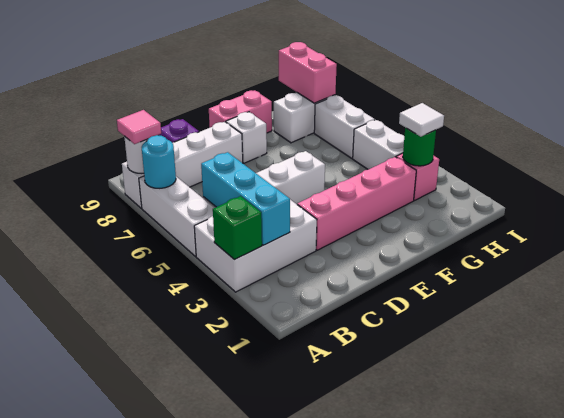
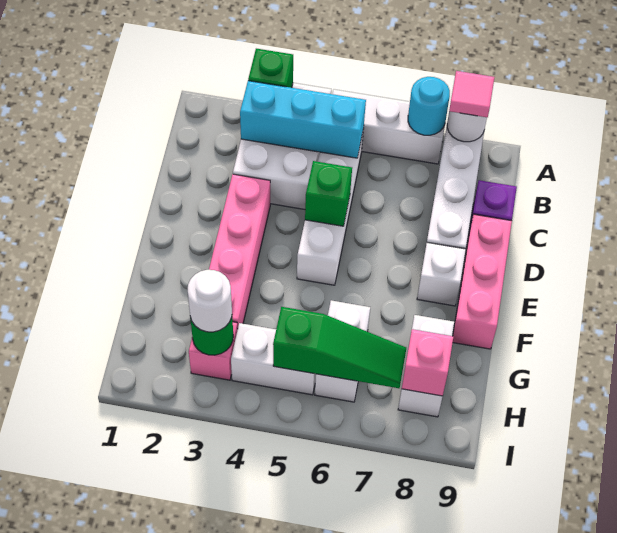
none -> green brick D5 level 2
pink brick E9:F9 level 1 -> pink brick D9:F9 level 1
white tile H3 level 3 -> white round brick H3 level 3
none -> green slope H5:H7 level 2 top 5
white brick H6:H7 level 1 -> white brick G6:H6 level 1
pink brick H8:H9 level 2 -> pink brick H8 level 2

